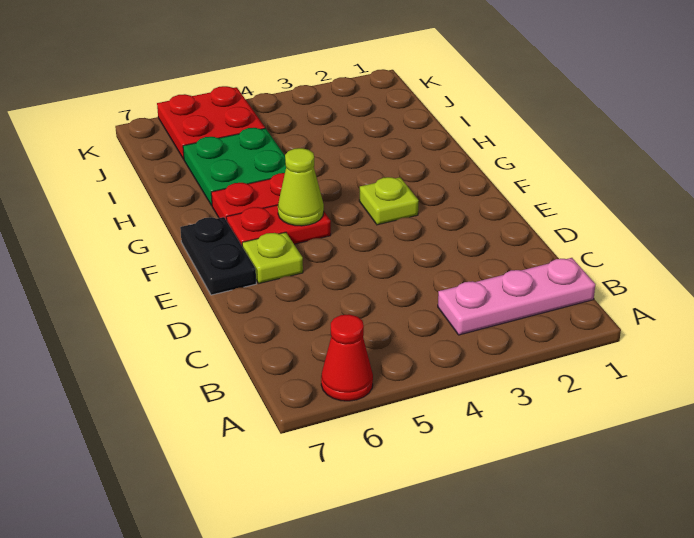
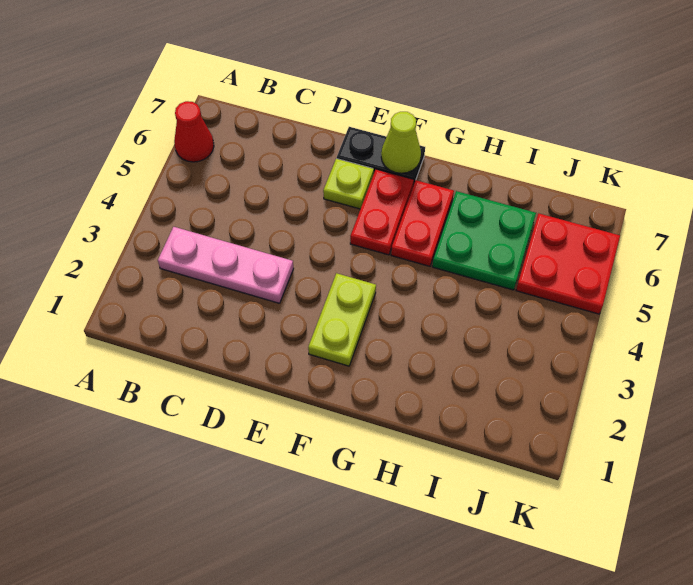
pink plate B1:B3 level 1 -> pink plate B3:D3 level 1
lime plate F3 level 1 -> lime plate F2:F3 level 1
lime cone F5 level 2 -> lime cone F7 level 2

